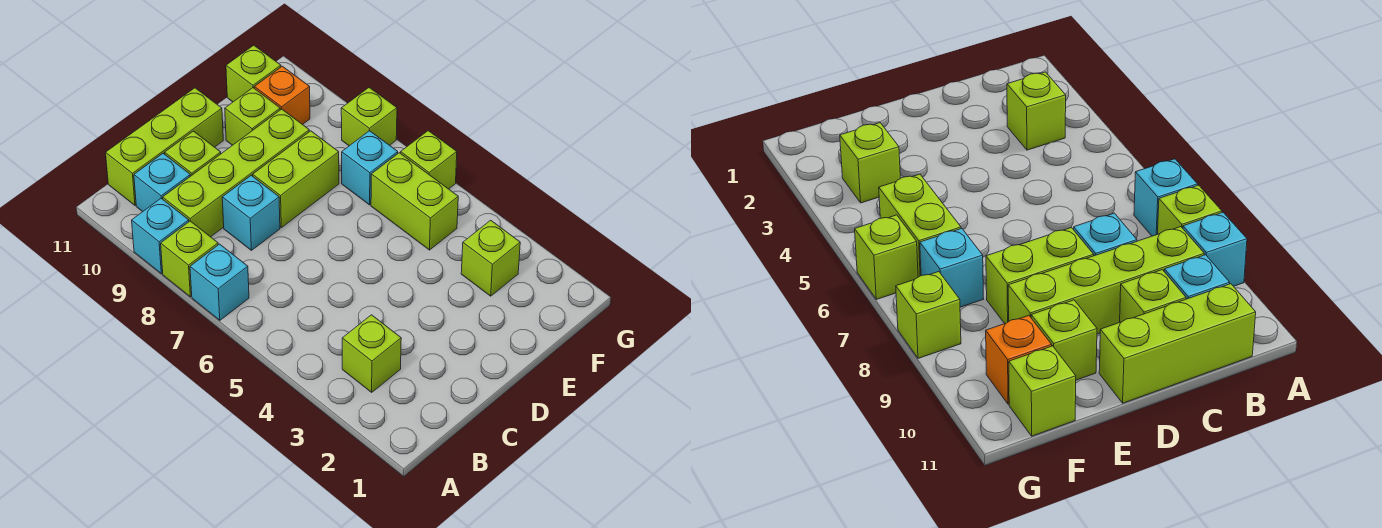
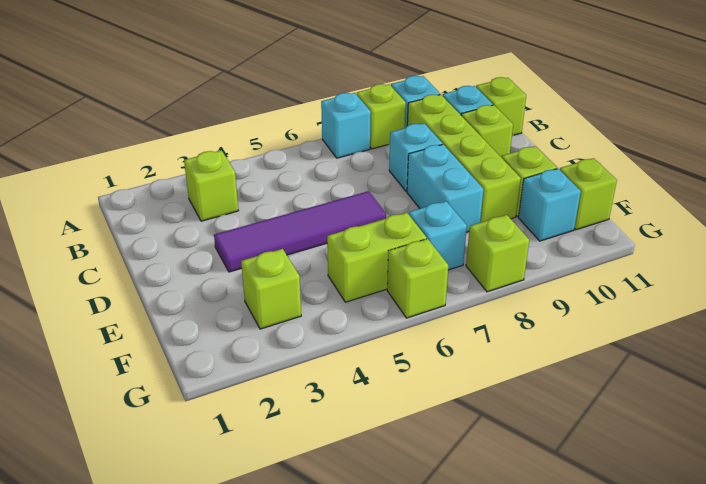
lime brick B11:D11 level 1 -> lime brick B11 level 1
none -> purple tile D3:D6 level 1
lime brick D8:E8 level 1 -> cyan brick D8:E8 level 1
orange brick F10 level 1 -> cyan brick F10 level 1

